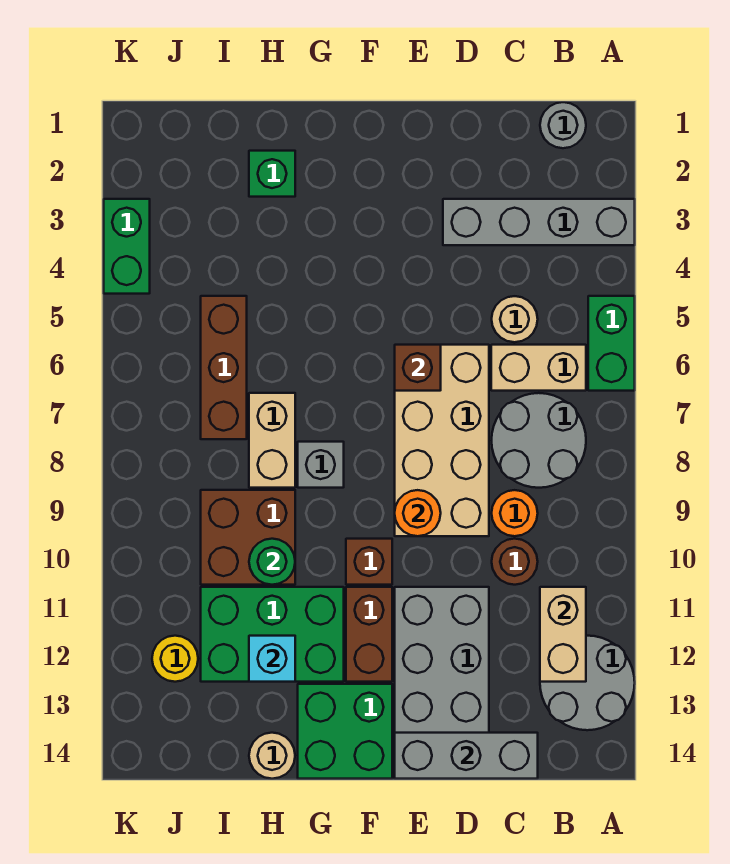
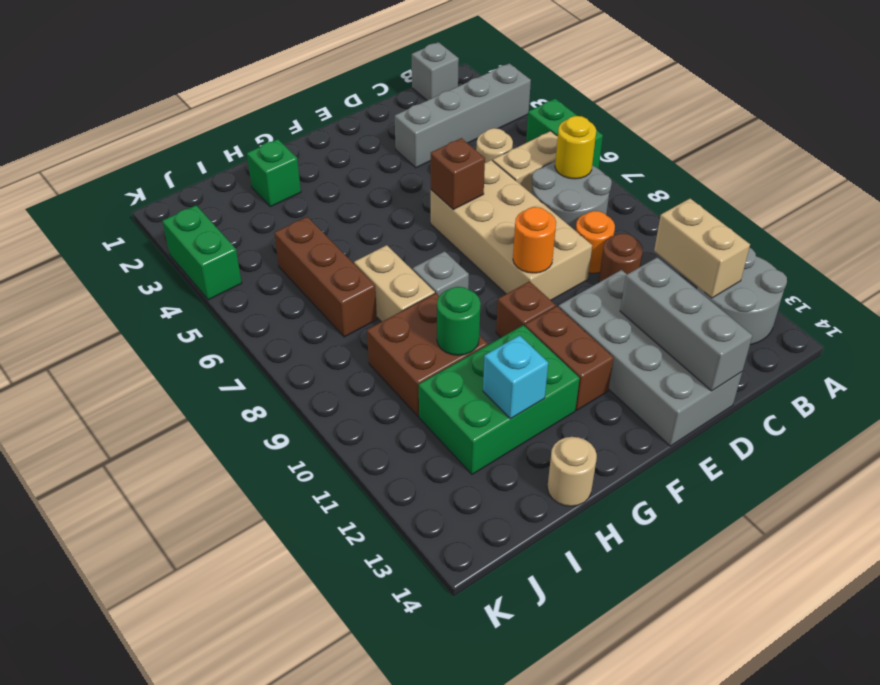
grey round brick B1 level 1 -> grey brick B1 level 1
grey brick C14:E14 level 2 -> grey brick D12:D14 level 2
green brick F13:G14 level 1 -> none
yellow round brick J12 level 1 -> yellow round brick B7 level 2

